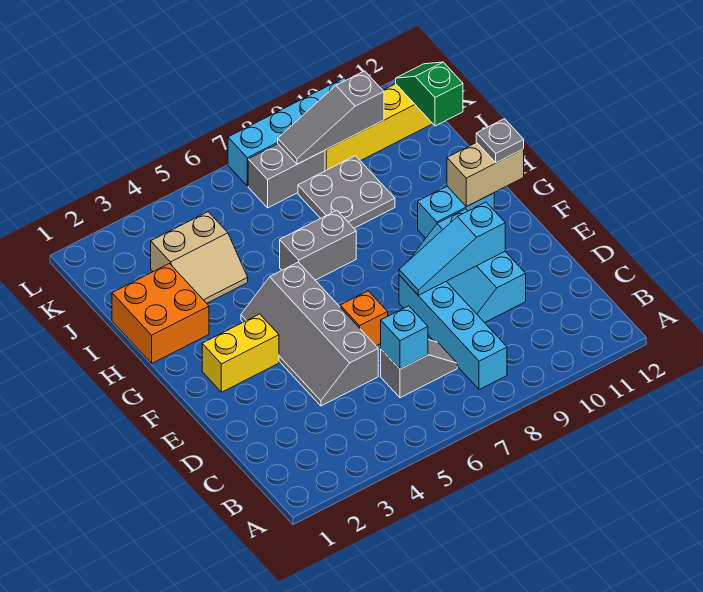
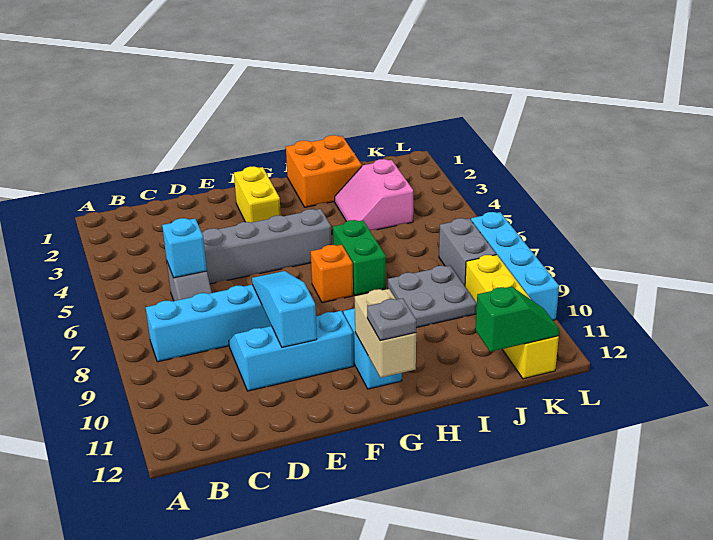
orange brick E6 level 1 -> orange brick G7 level 1
grey brick H6:H7 level 1 -> green brick H6:H7 level 1
tan slope I3:J4 level 1 top J -> pink slope I3:J4 level 1 top J
grey slope K8:K10 level 2 top 10 -> none

